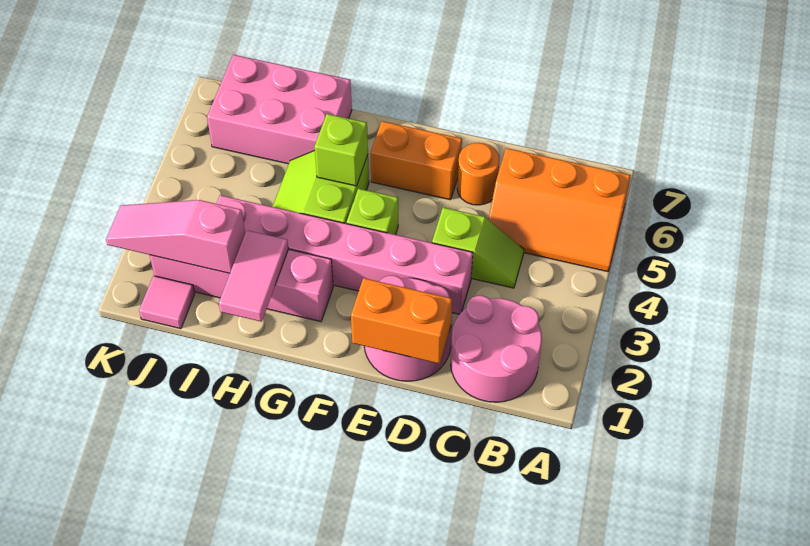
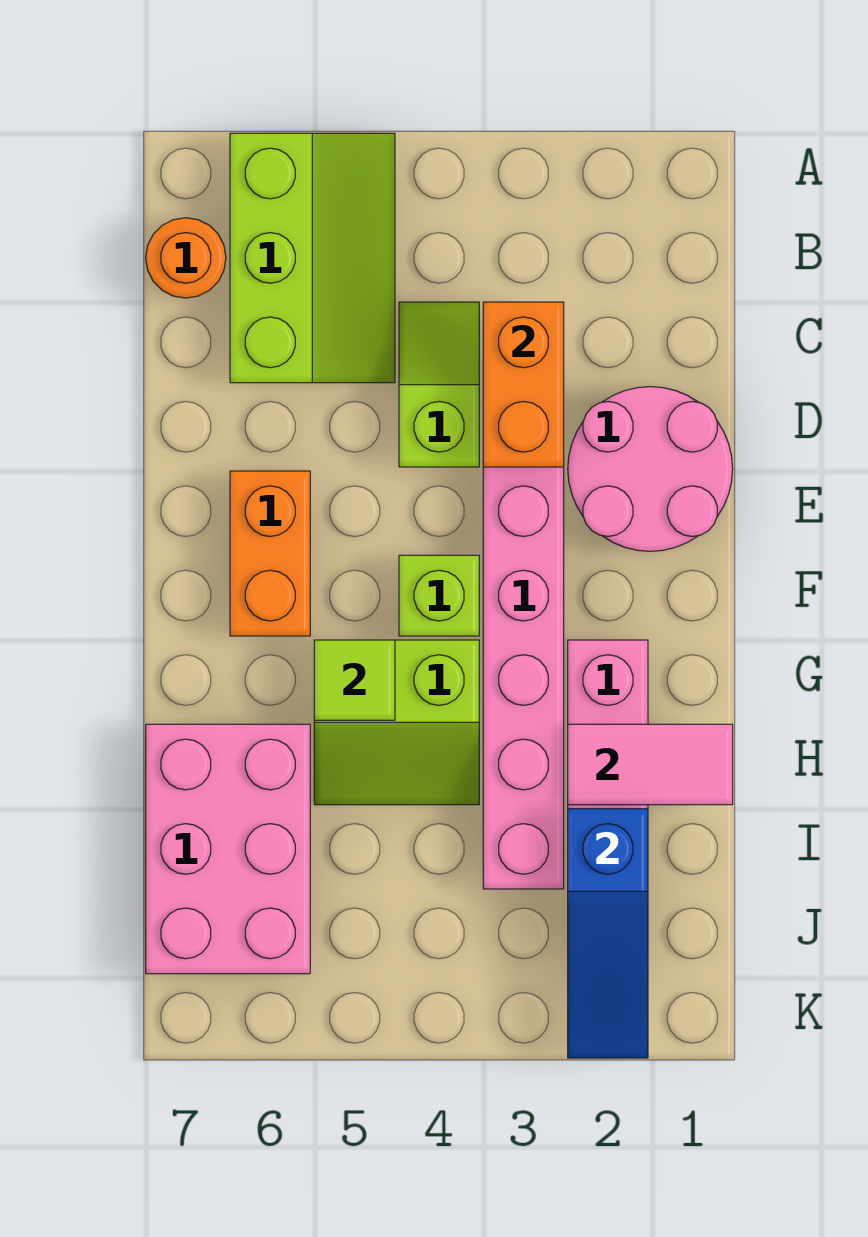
orange slope A5:C6 level 1 top 6 -> lime slope A5:C6 level 1 top 6
pink round brick B1:C2 level 1 -> none
orange brick D1:E1 level 2 -> orange brick C3:D3 level 2
orange round brick D6 level 1 -> orange round brick B7 level 1
lime brick G5 level 2 -> lime tile G5 level 2
pink slope I2:K2 level 2 top I -> blue slope I2:K2 level 2 top I
pink tile J1 level 1 -> none

